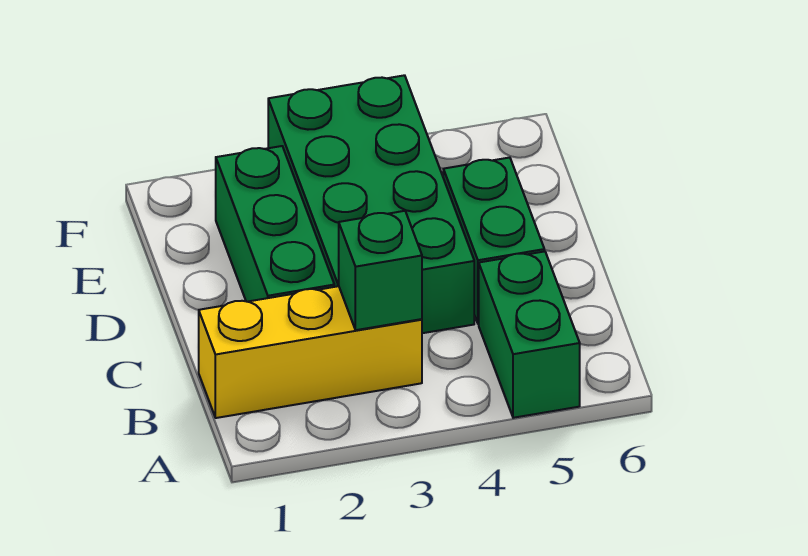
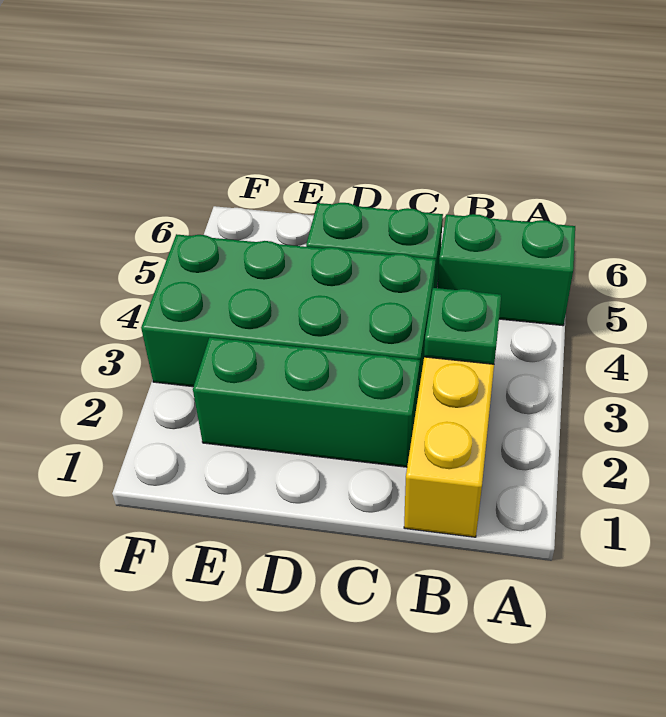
green brick B3 level 2 -> green plate B3 level 2

